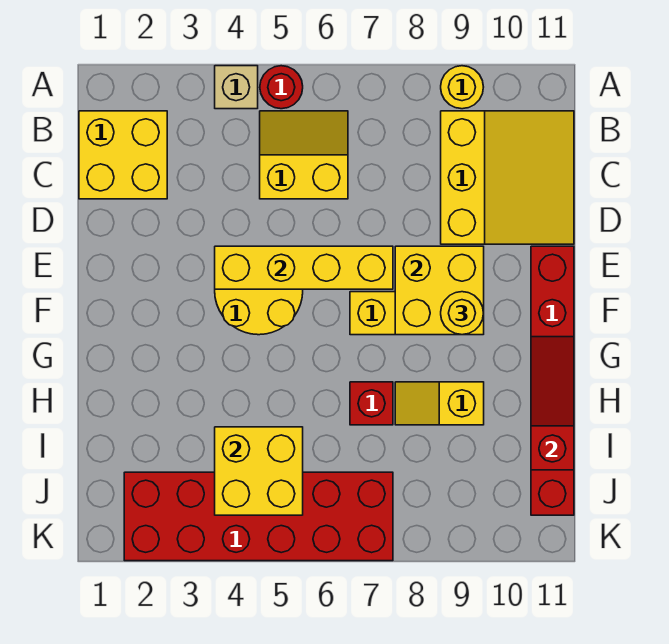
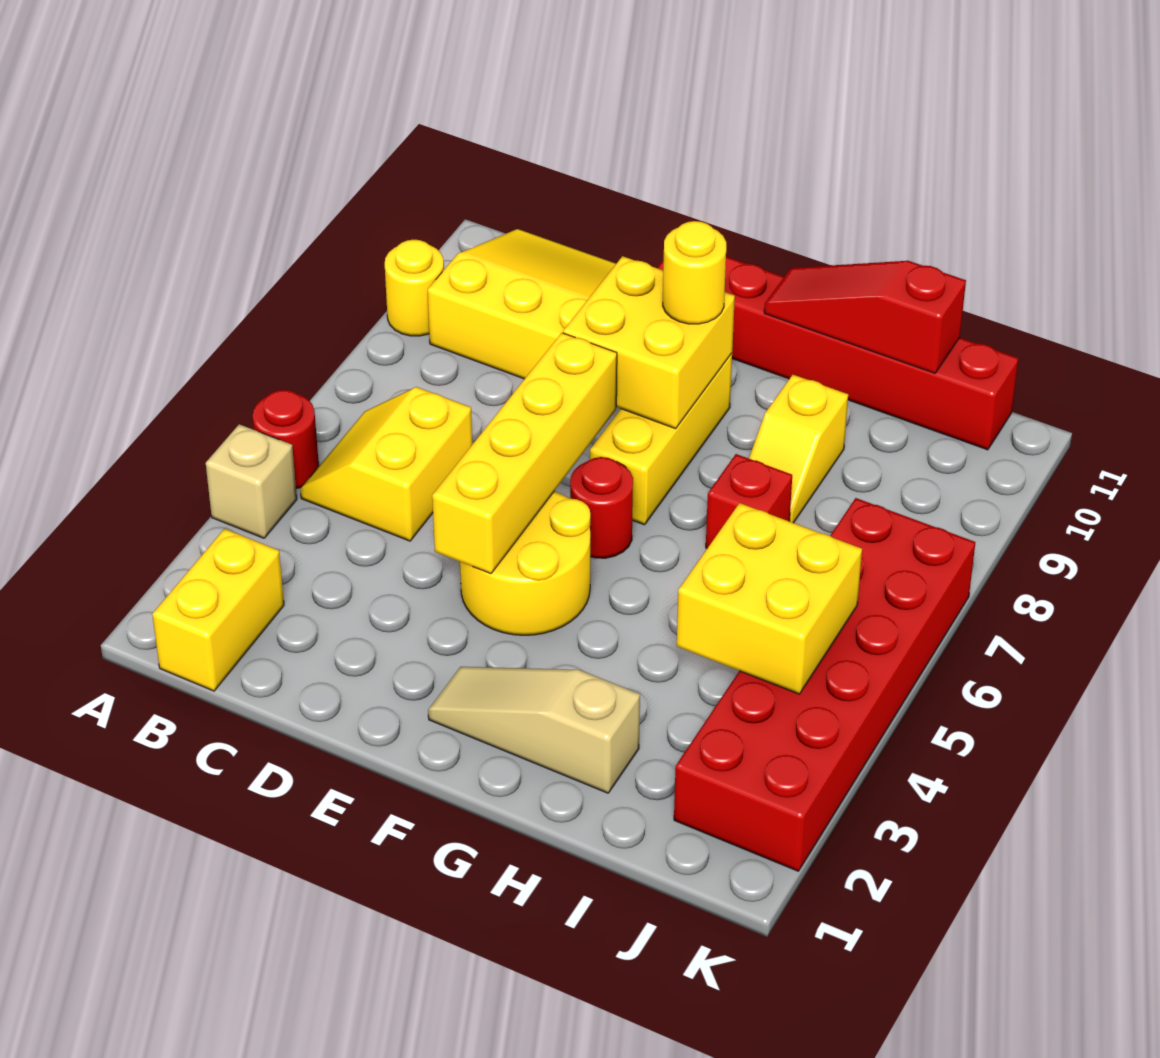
yellow brick B1:C2 level 1 -> yellow brick B1:B2 level 1
none -> tan slope F2:H2 level 1 top H
none -> red round brick F6 level 1

